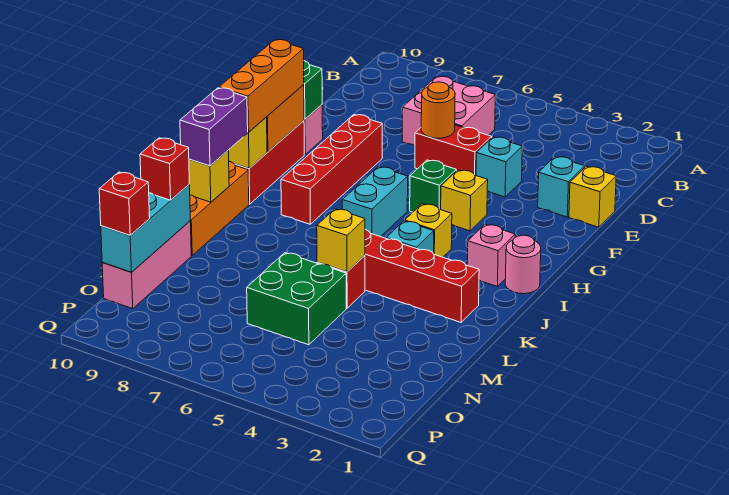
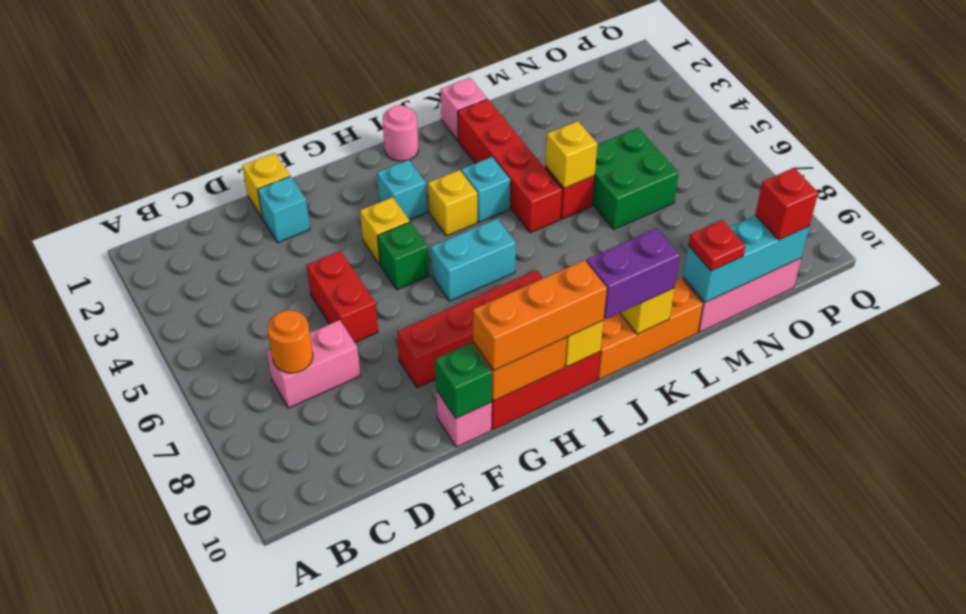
pink brick C6:D7 level 1 -> pink brick C7:D7 level 1
cyan brick E4 level 1 -> cyan brick H3 level 1
orange round brick E6 level 2 -> orange round brick C7 level 2
pink brick I2 level 1 -> pink brick K1 level 1
red brick M10 level 3 -> red plate M10 level 3

